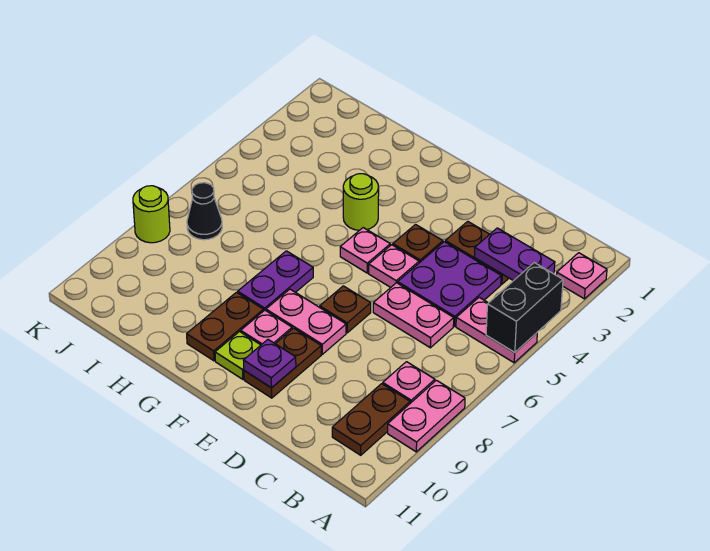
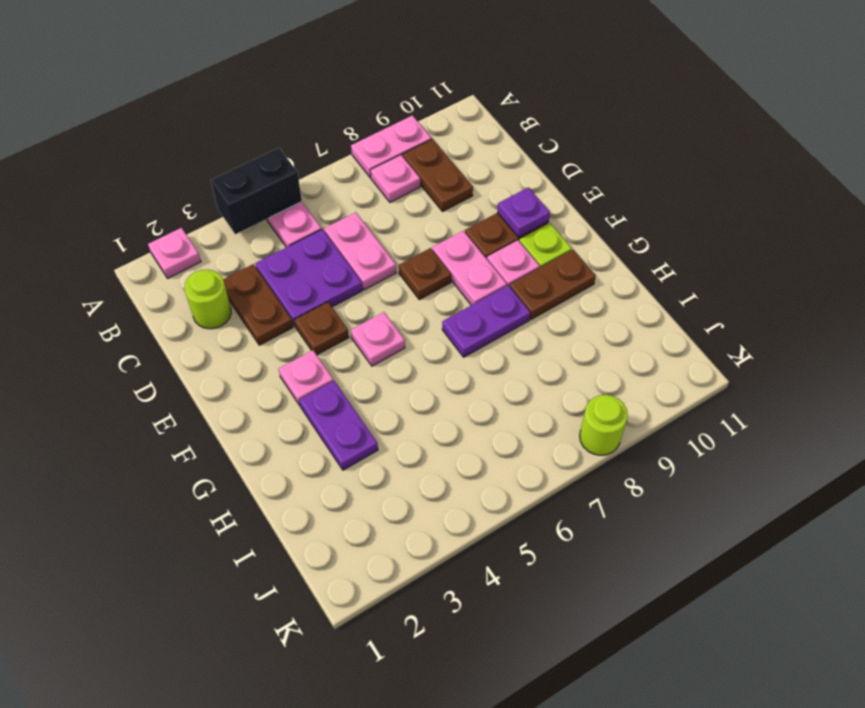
purple plate B3:C3 level 2 -> purple plate G3:H3 level 1
brown plate B9:B10 level 1 -> brown plate B9:C9 level 1
pink plate E5 level 1 -> pink plate F3 level 1
lime round brick G4 level 1 -> lime round brick C2 level 1
black cone J7 level 1 -> none

